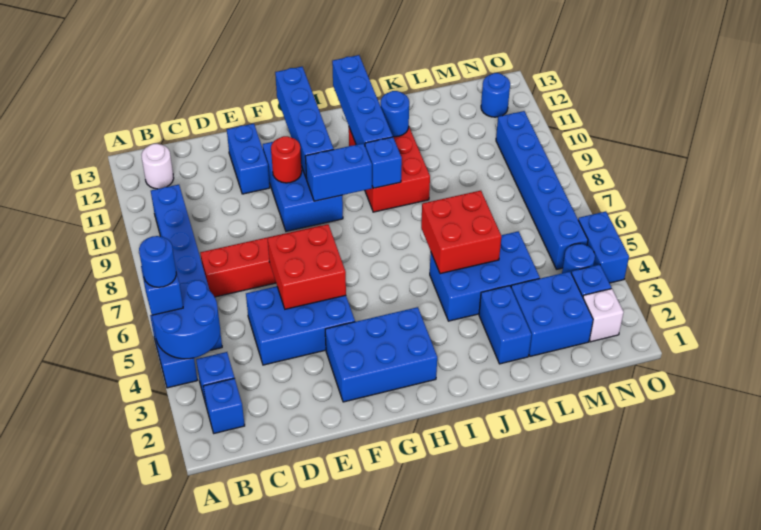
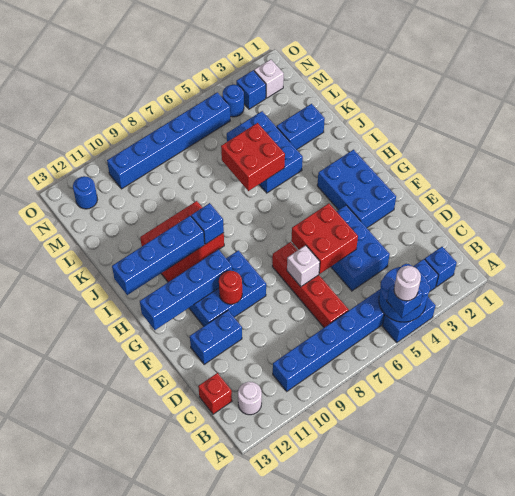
blue round brick A5 level 4 -> white round brick A5 level 4
none -> red brick C13 level 1
none -> white brick E7 level 2
blue brick G9:H9 level 2 -> none
blue round brick J11 level 2 -> none
blue brick L2:M3 level 1 -> none
blue brick O4:O5 level 1 -> none

